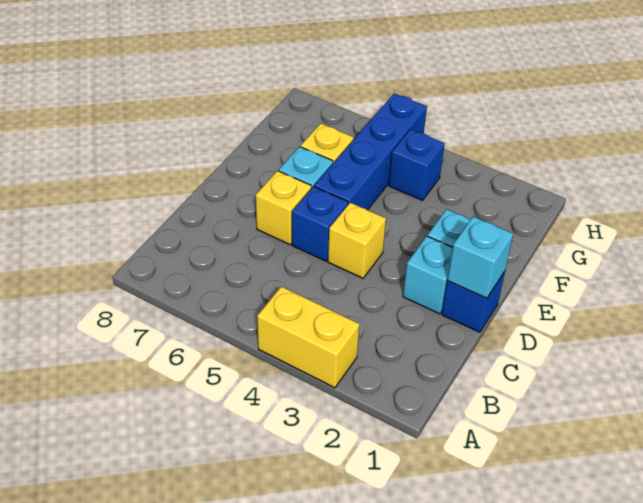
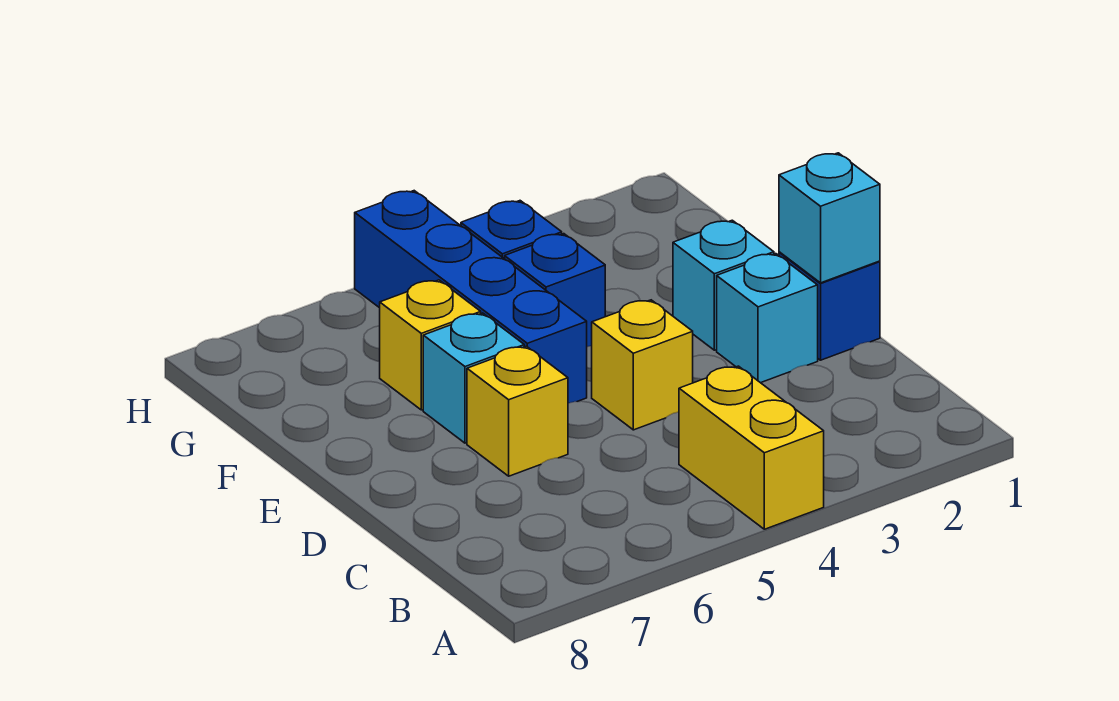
yellow brick A3:A4 level 1 -> yellow brick A4:B4 level 1
blue brick D5 level 1 -> blue brick F4 level 1

